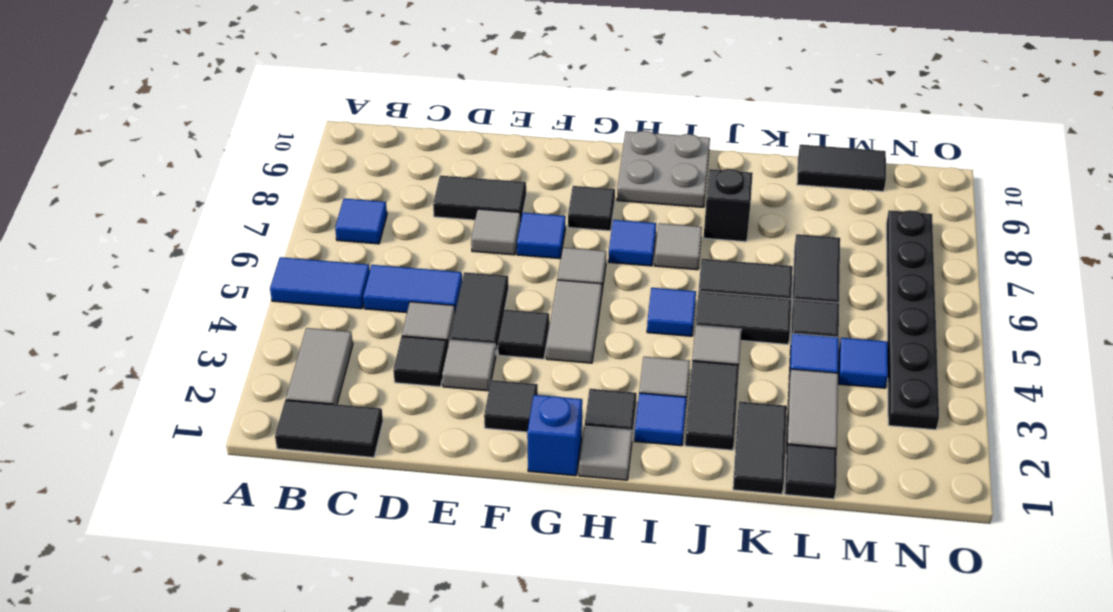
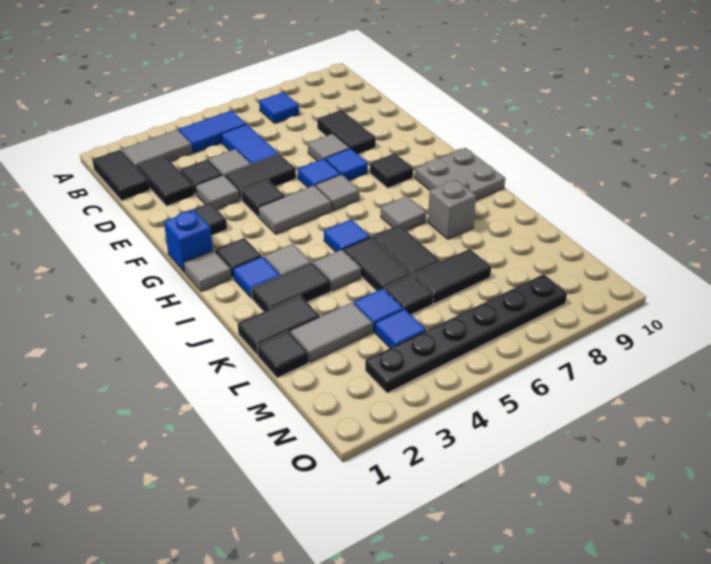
blue tile A5:B5 level 1 -> blue tile B4:B5 level 1
blue tile H7 level 1 -> blue tile F6 level 1
black brick J8 level 1 -> grey brick J8 level 1
black tile L10:M10 level 1 -> black tile C2:D2 level 1

